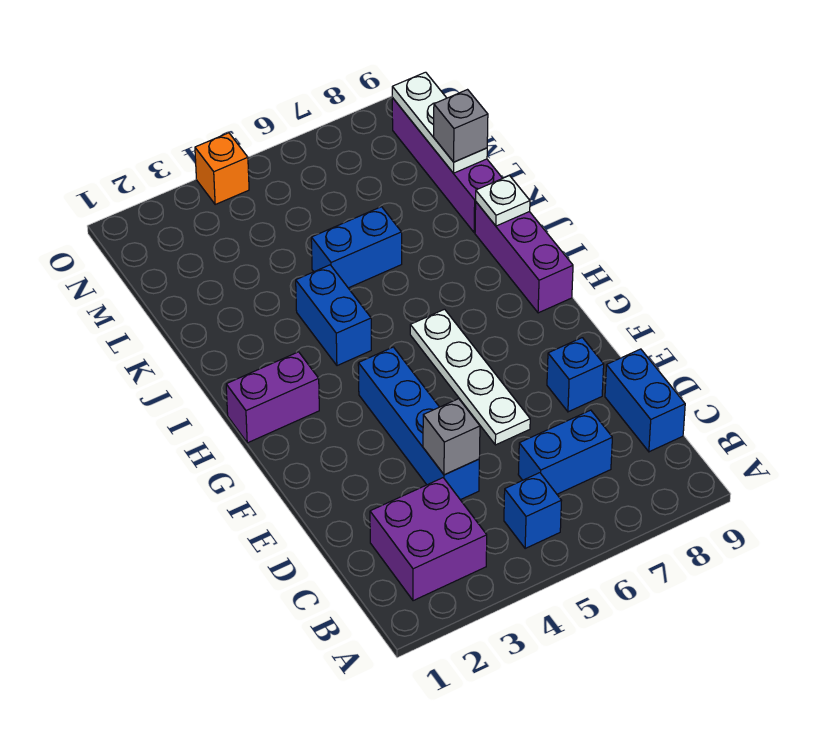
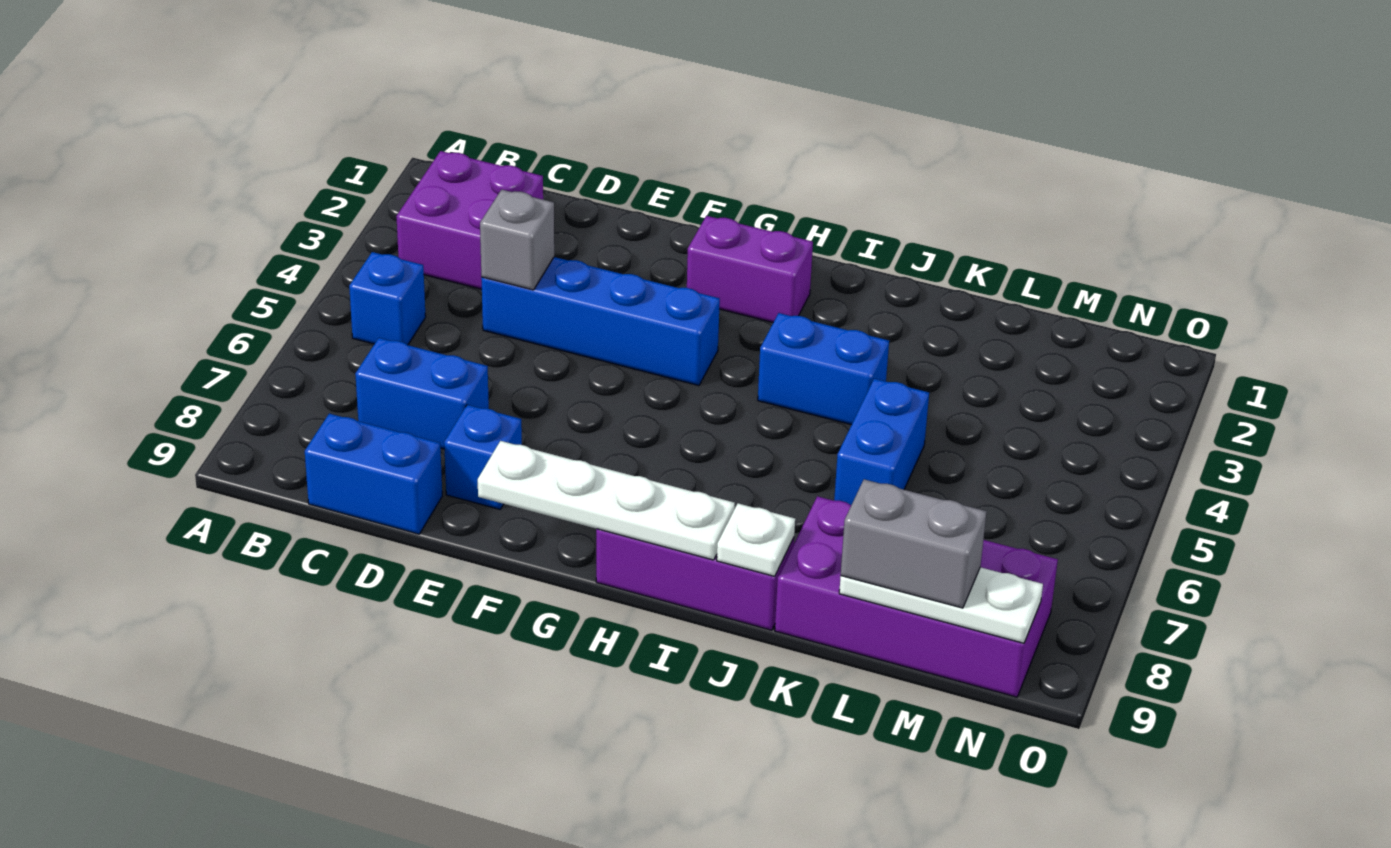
blue brick C6:C7 level 1 -> blue brick C7:D7 level 1
white plate E6:H6 level 1 -> white plate F9:I9 level 2
purple brick H1:H2 level 1 -> purple brick G2:H2 level 1
purple brick K9:N9 level 1 -> purple brick K8:N9 level 1
grey brick L9 level 3 -> grey brick L9:M9 level 3
orange brick O4 level 1 -> none

